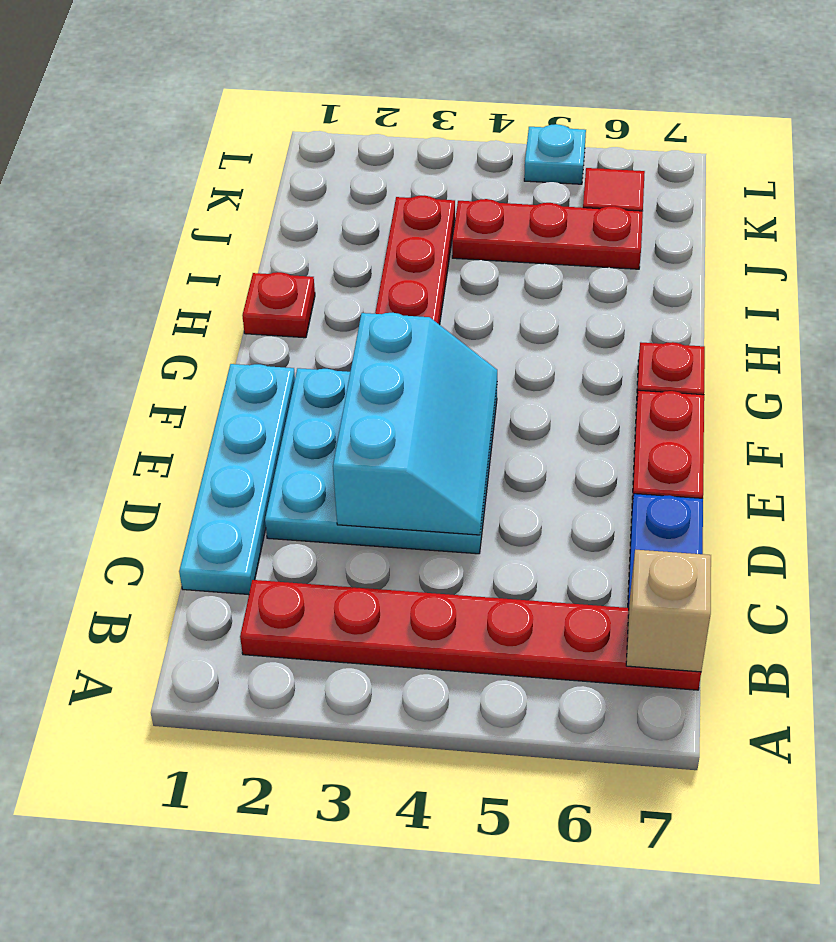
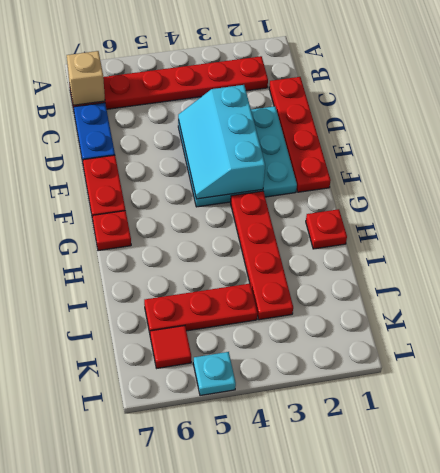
cyan plate C1:F1 level 1 -> red plate C1:F1 level 1

